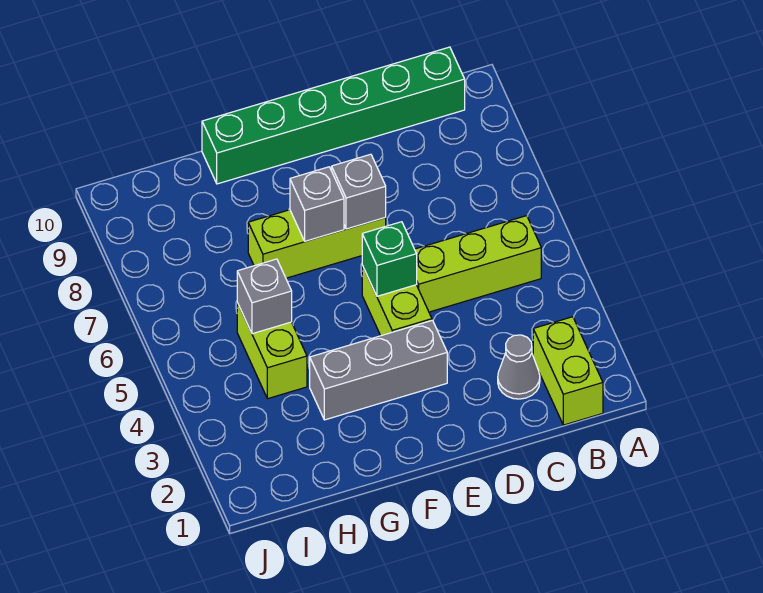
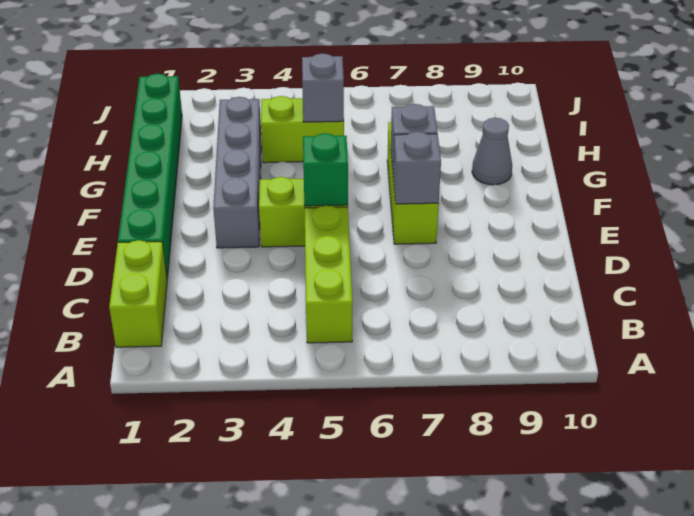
lime brick B1:B2 level 1 -> lime brick B1:C1 level 1
green brick B10:G10 level 1 -> green brick D1:I1 level 1
grey cone C2 level 1 -> grey cone G9 level 1
grey brick E3:G3 level 1 -> grey brick E3:H3 level 1

